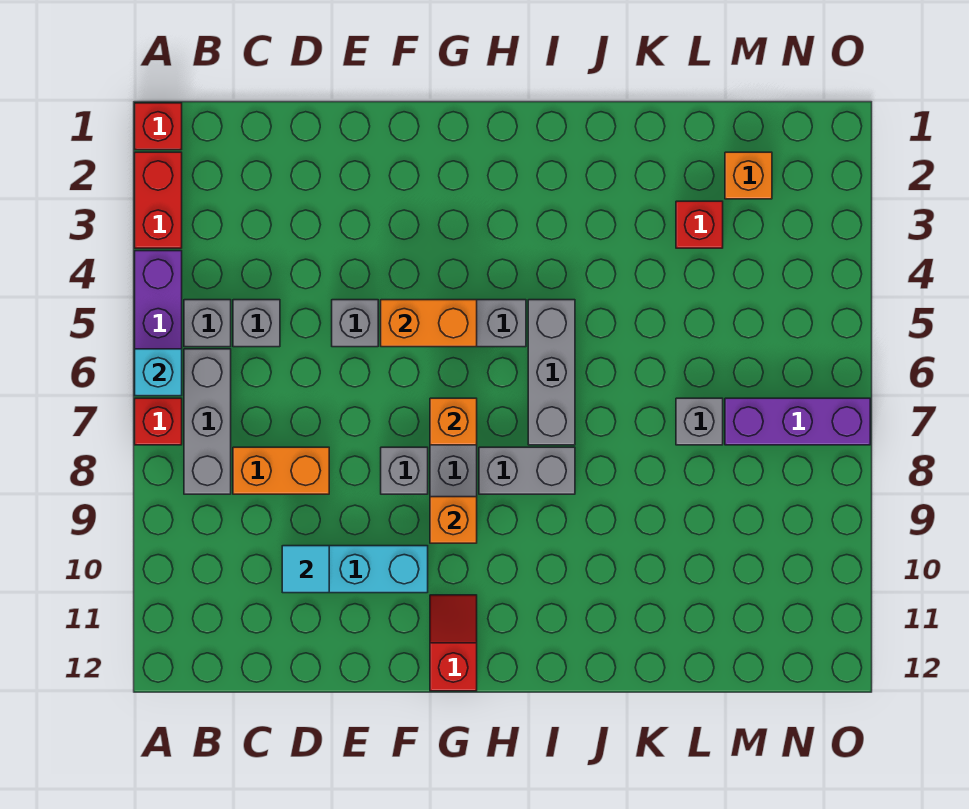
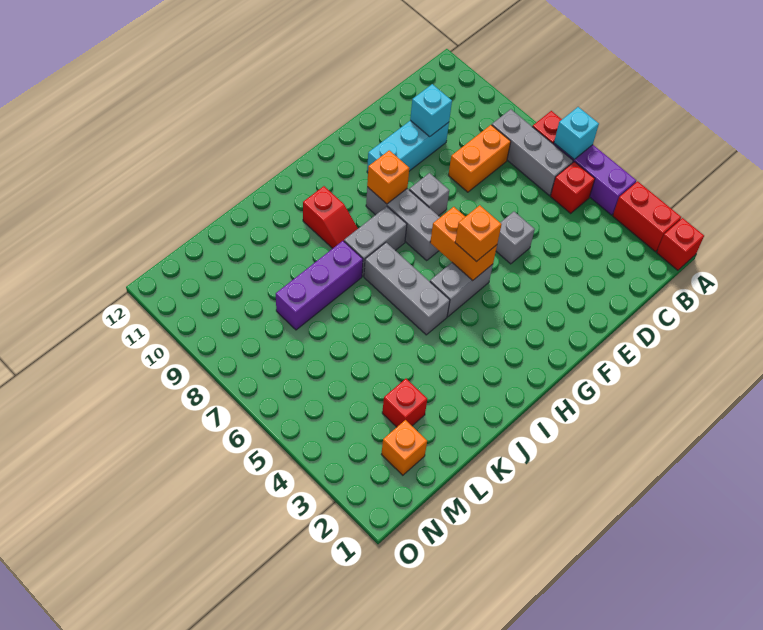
grey brick B5 level 1 -> red brick B5 level 1
grey brick C5 level 1 -> none
cyan tile D10 level 2 -> cyan brick D10 level 2
orange brick F5:G5 level 2 -> orange brick G5:G6 level 2
orange brick G7 level 2 -> orange brick G5 level 3
red slope G11:G12 level 1 top 12 -> red slope I9:I10 level 1 top 10
grey brick L7 level 1 -> none
purple brick M7:O7 level 1 -> purple brick J8:L8 level 1

